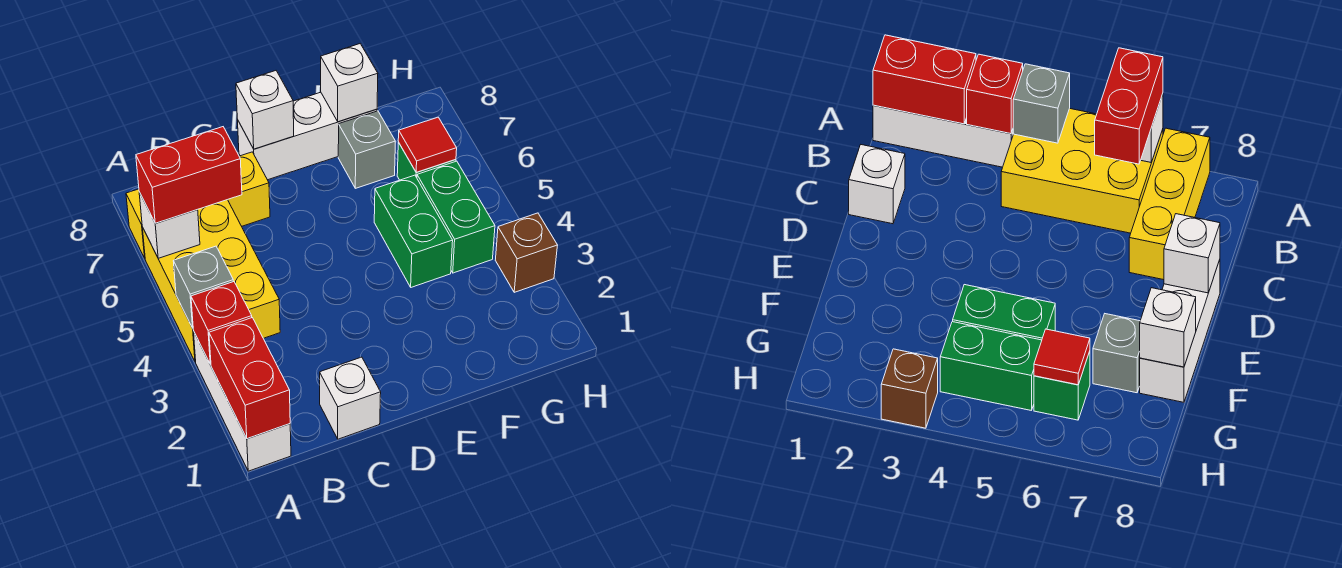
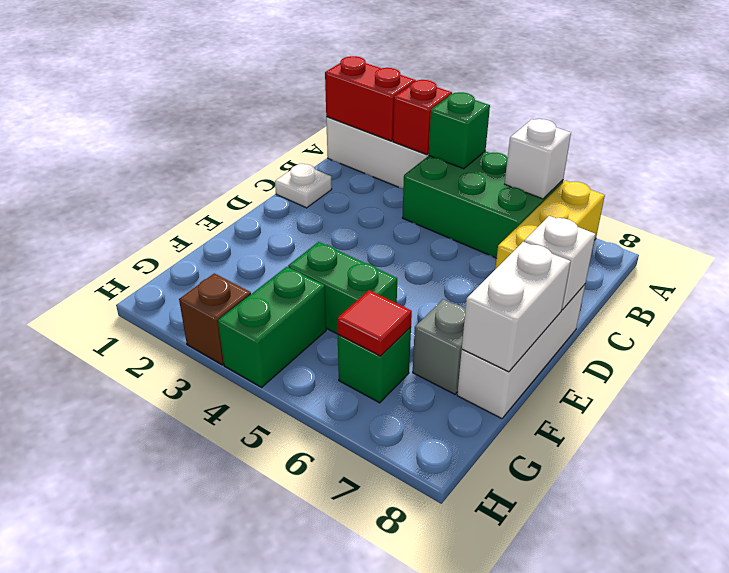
yellow brick A4:B6 level 1 -> green brick A4:B6 level 1
grey brick A4 level 2 -> green brick A4 level 2
red brick A6:B6 level 3 -> none
white brick C1 level 1 -> white plate C1 level 1
white brick F8 level 2 -> white brick E8:F8 level 2
green brick G4:G5 level 1 -> green brick G4:H4 level 1

